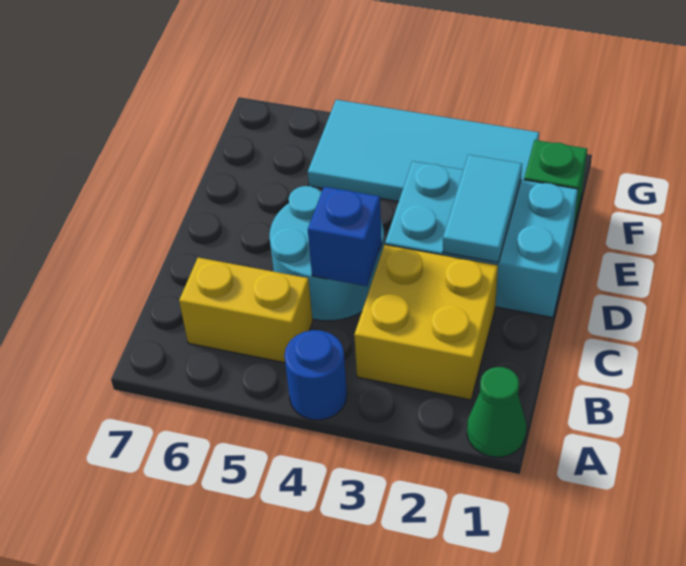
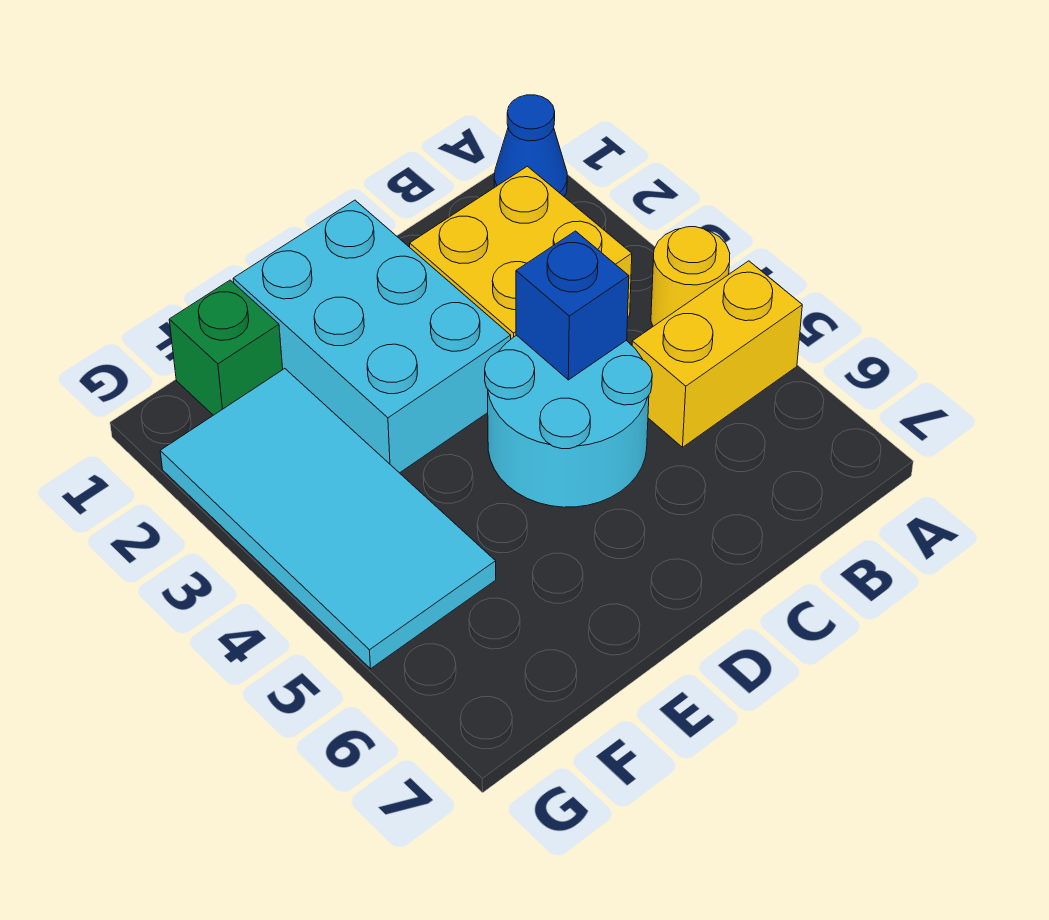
green cone A1 level 1 -> blue cone A1 level 1
blue round brick A4 level 1 -> yellow round brick A4 level 1
yellow brick B5:B6 level 1 -> yellow brick A5:B5 level 1
cyan tile D2:E2 level 2 -> none

